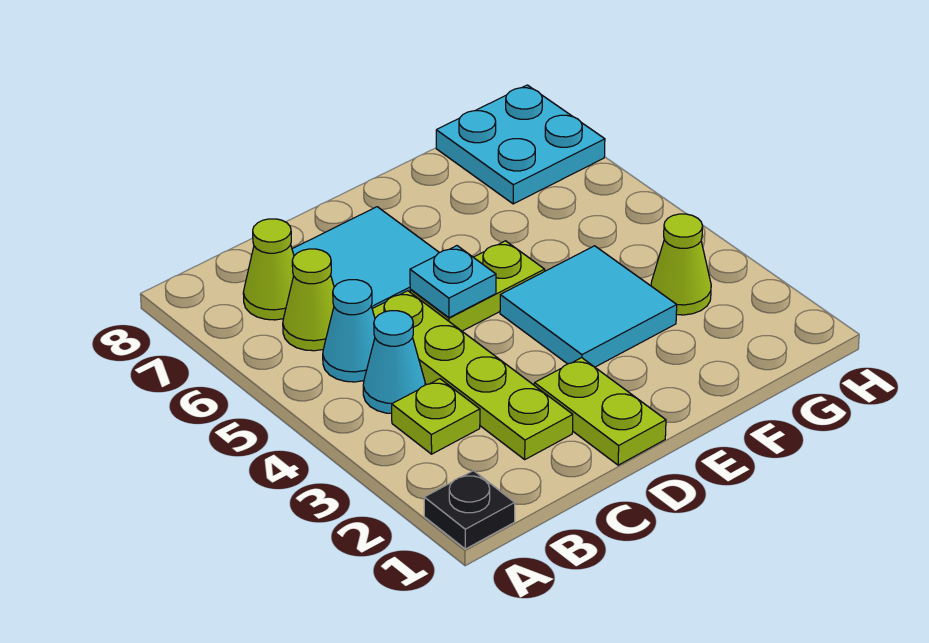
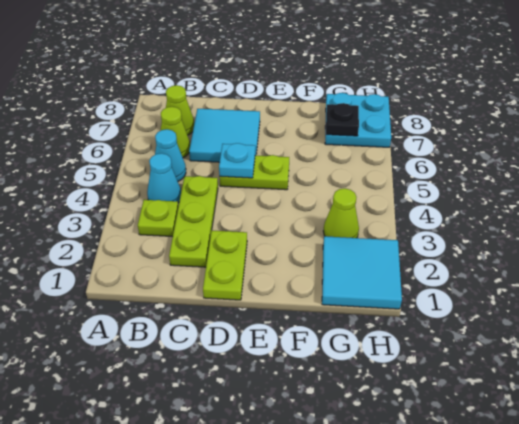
black plate A1 level 1 -> black plate G7 level 2
lime plate C2:C5 level 1 -> lime plate C2:C4 level 1
cyan tile E3:F4 level 1 -> cyan tile G1:H2 level 1

